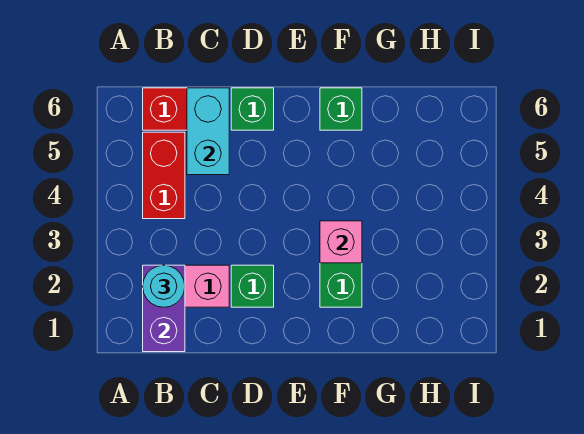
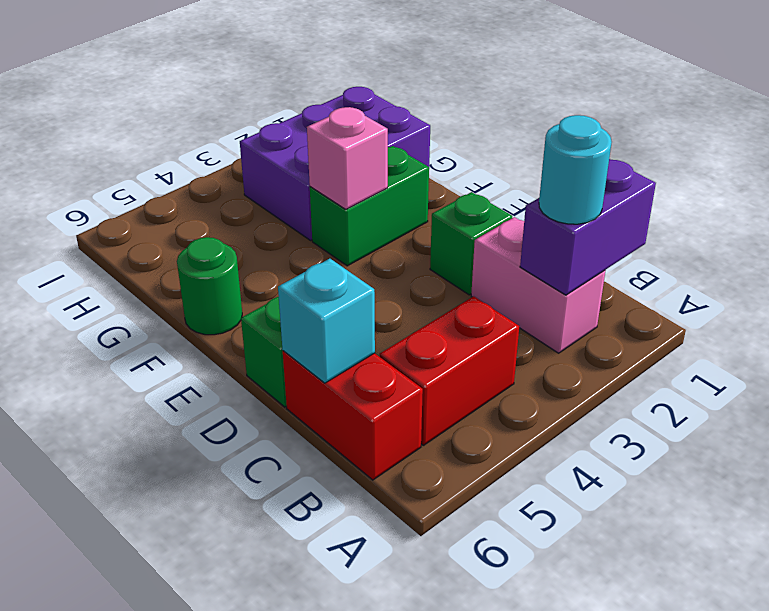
cyan brick C5:C6 level 2 -> cyan brick C6 level 2
green brick F6 level 1 -> green round brick F6 level 1
none -> purple brick G1:H3 level 1

